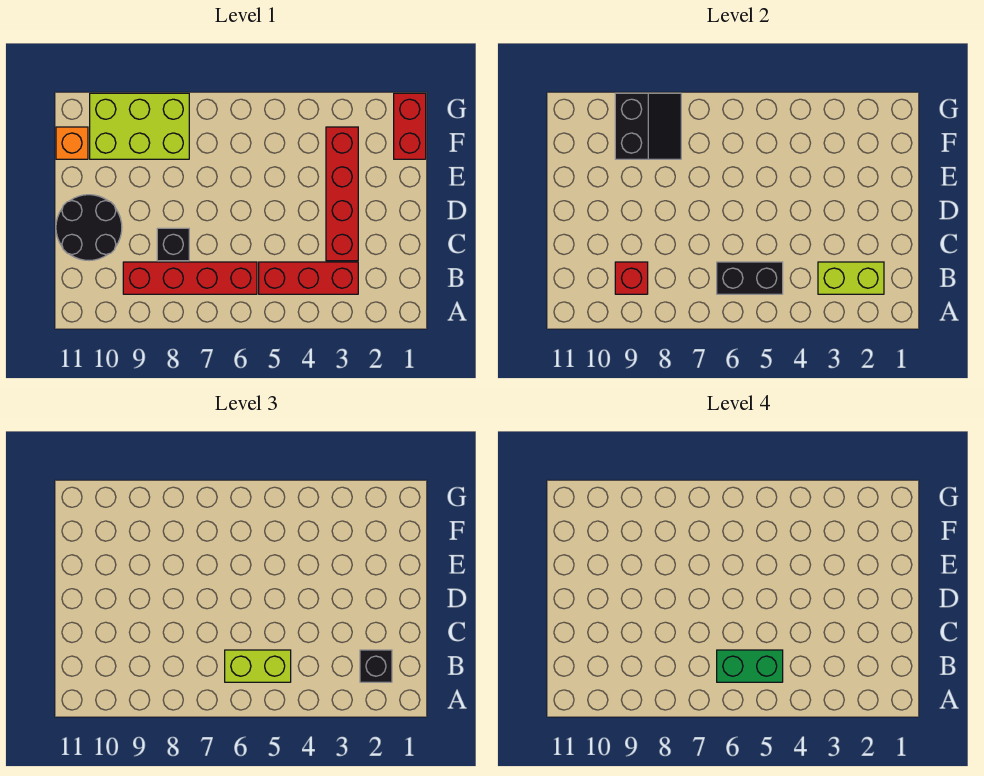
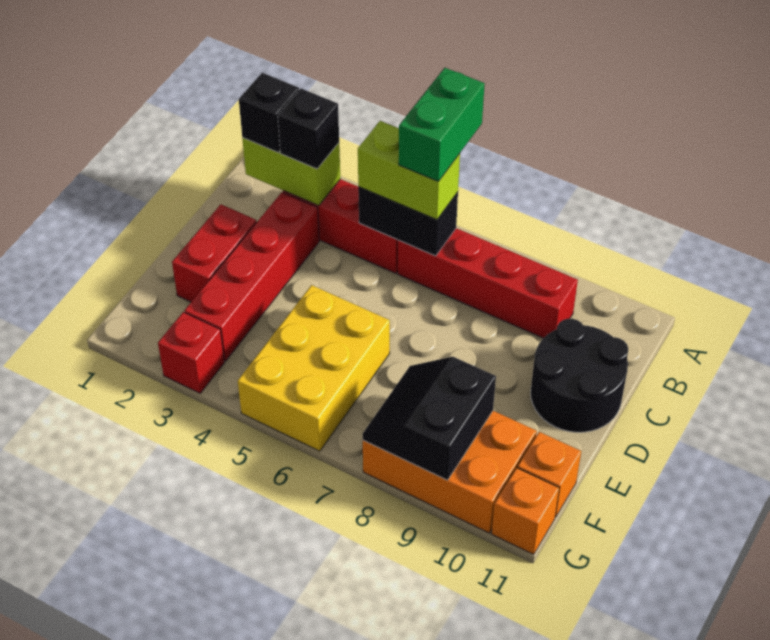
green brick B5:B6 level 4 -> green brick A6:B6 level 4
red brick B9 level 2 -> red brick G3 level 1
black brick C8 level 1 -> black brick B3 level 3
none -> yellow brick E5:G6 level 1
red brick F1:G1 level 1 -> red brick D2:E2 level 1
lime brick F8:G10 level 1 -> orange brick F8:G10 level 1
none -> orange brick G11 level 1

